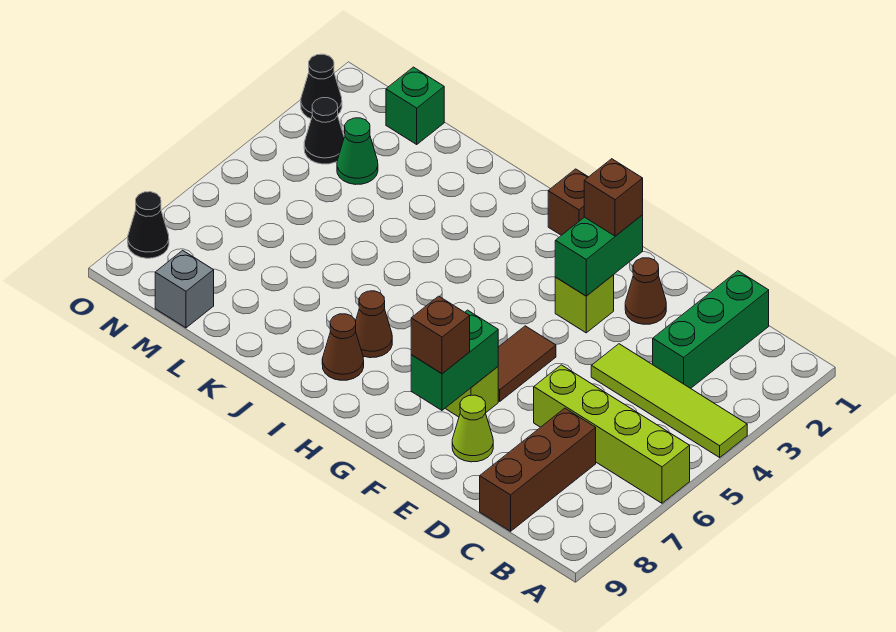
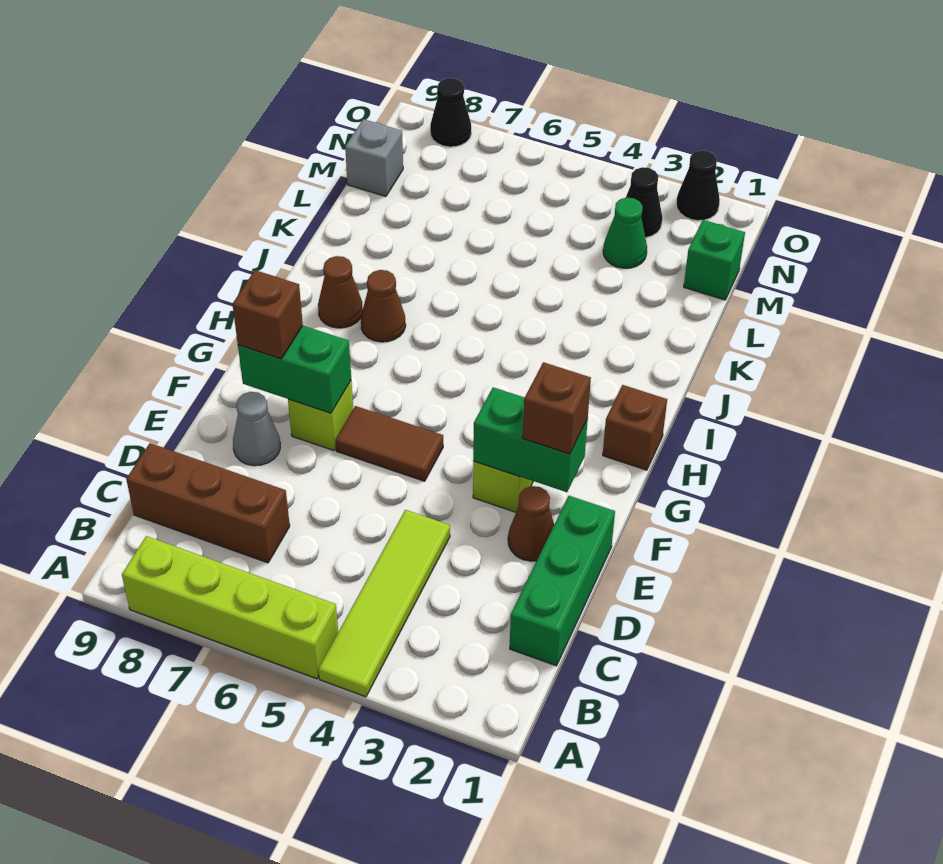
lime brick A6:D6 level 1 -> lime brick A5:A8 level 1
green brick C1:C3 level 1 -> green brick C1:E1 level 1
lime cone E8 level 1 -> grey cone E8 level 1

